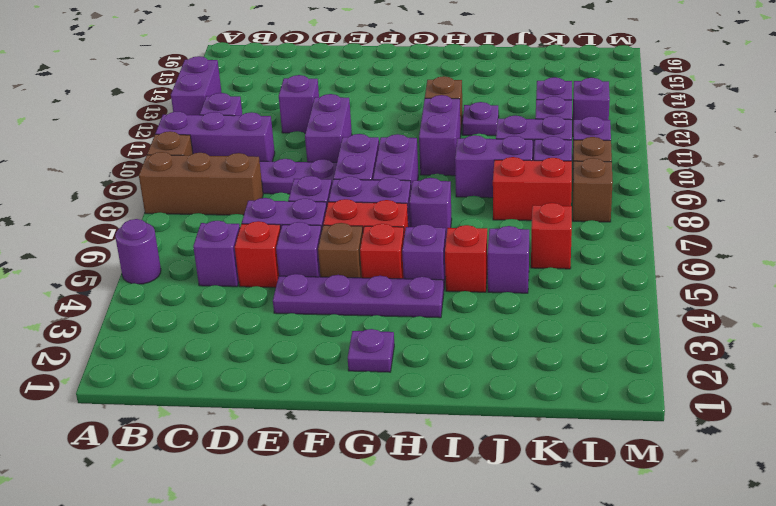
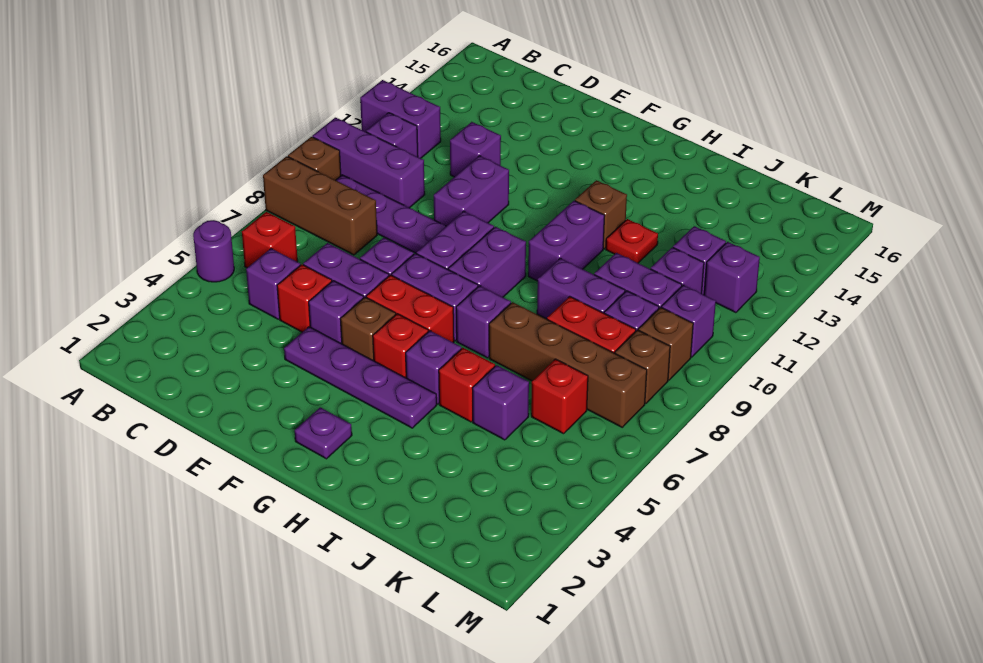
purple brick A12:A13 level 1 -> purple brick A12:B12 level 1
none -> red brick B6 level 1
none -> brown brick I7:L7 level 1
purple plate I12 level 1 -> red plate I12 level 1

